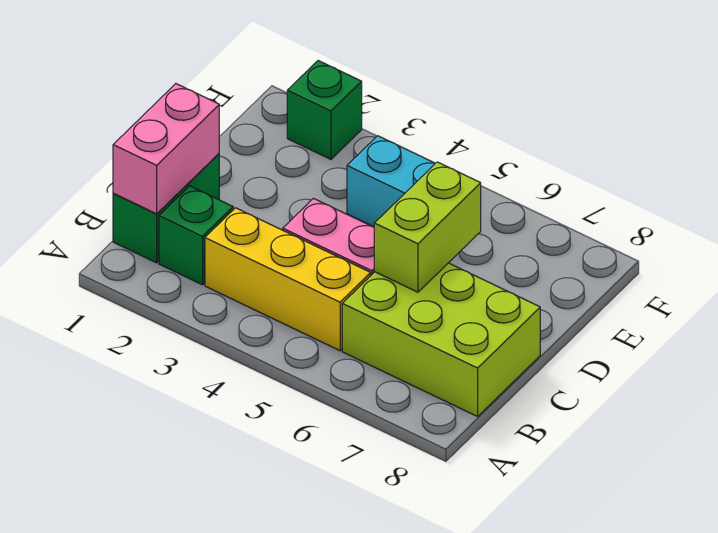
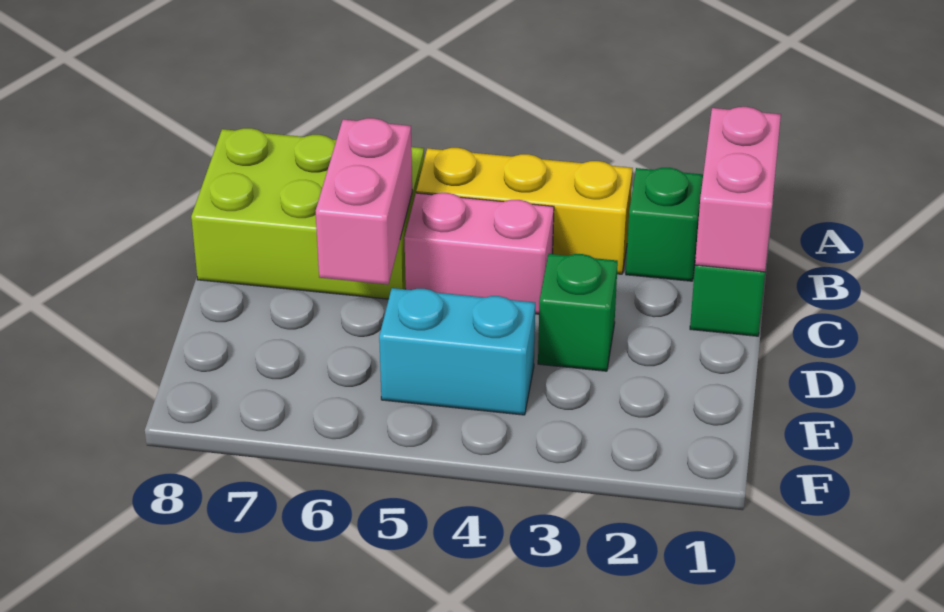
lime brick C6:D6 level 2 -> pink brick C6:D6 level 2
green brick F2 level 1 -> green brick D3 level 1

